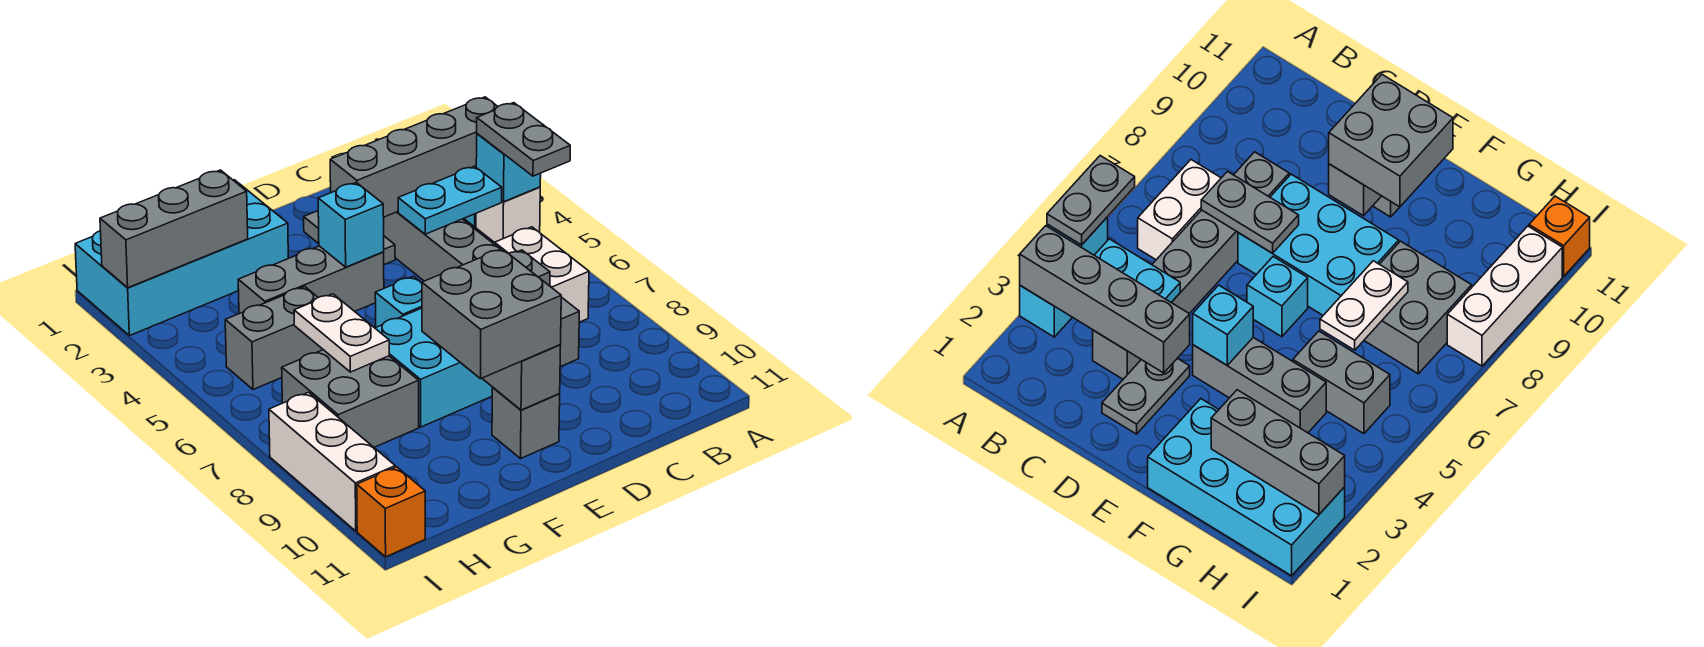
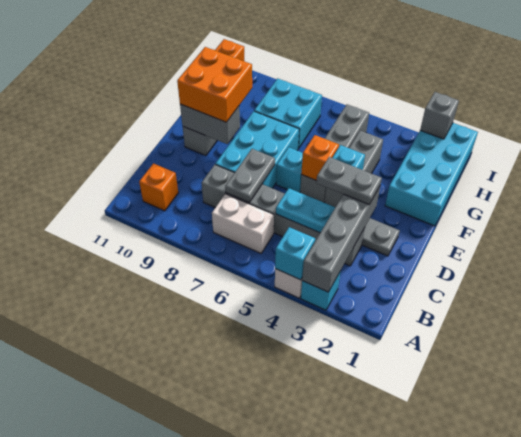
grey plate A4:A5 level 3 -> grey plate D3:D4 level 3
cyan plate B4:C4 level 2 -> cyan plate C4:C5 level 2
none -> orange brick B10 level 1
none -> orange brick E5 level 2
grey brick E9:F10 level 3 -> orange brick E9:F10 level 3
grey brick G2:I2 level 2 -> grey brick I2 level 2
grey brick G5:H5 level 1 -> grey brick E5:H5 level 1
white plate G6:G7 level 2 -> none
grey brick G7:H8 level 1 -> cyan brick G7:H8 level 1
white brick I8:I10 level 1 -> none

